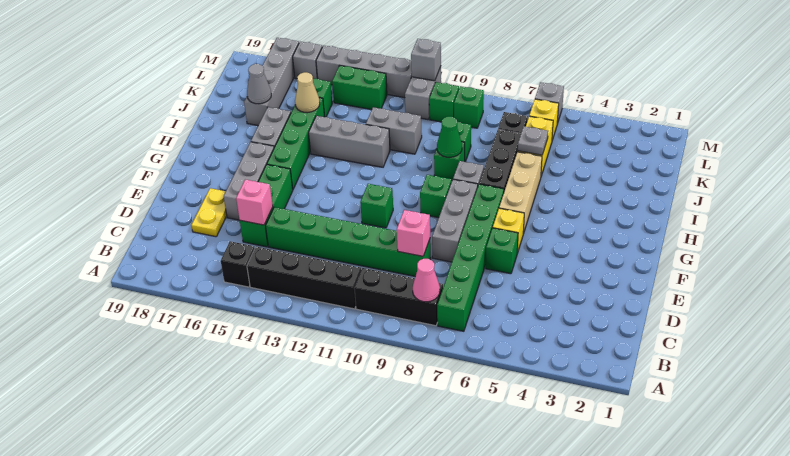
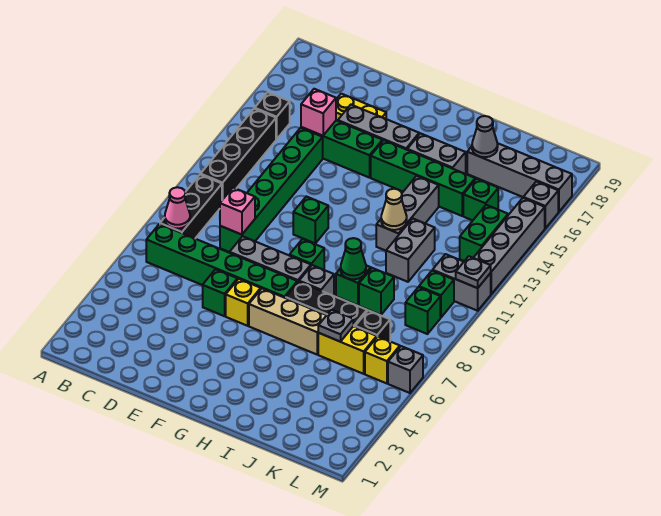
tan cone J15 level 2 -> tan cone I12 level 2
grey brick M11 level 2 -> grey plate M11 level 2

